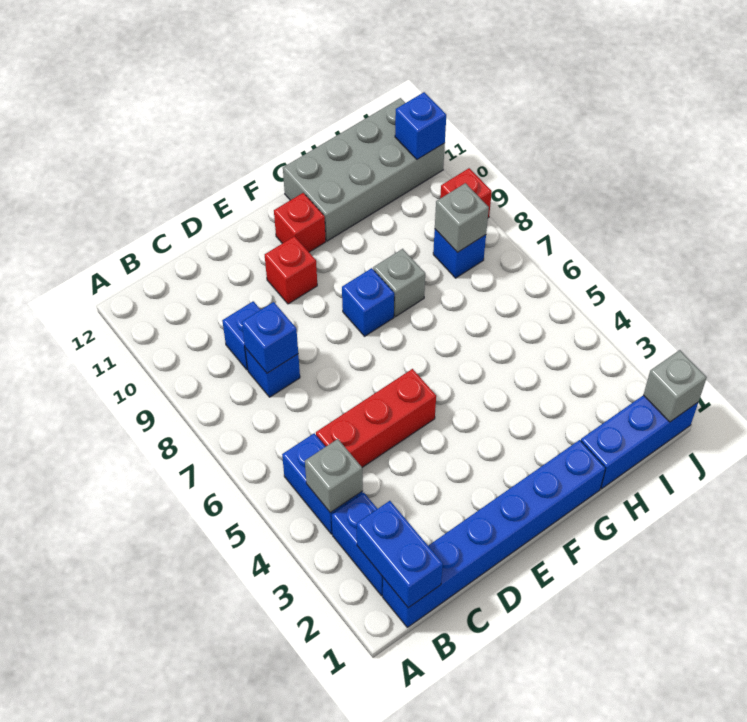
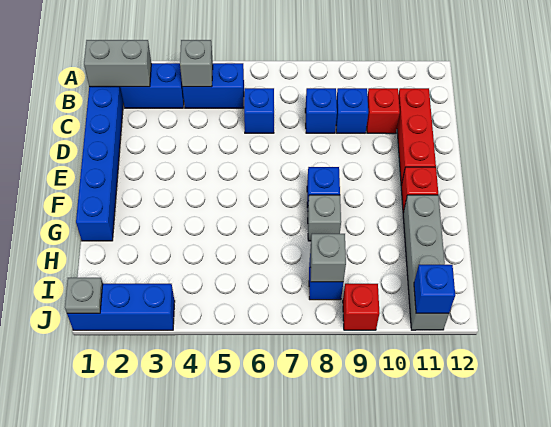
blue brick B1:B2 level 2 -> grey brick B1:B2 level 2
red brick C5:E5 level 1 -> red brick C11:E11 level 1
blue brick C8 level 2 -> blue brick C6 level 1
red brick E10 level 1 -> red brick C10 level 1
grey brick G11:J12 level 1 -> grey brick G11:J11 level 1
blue brick H1:J1 level 1 -> blue brick J1:J3 level 1
grey brick J1 level 2 -> grey plate J1 level 2

